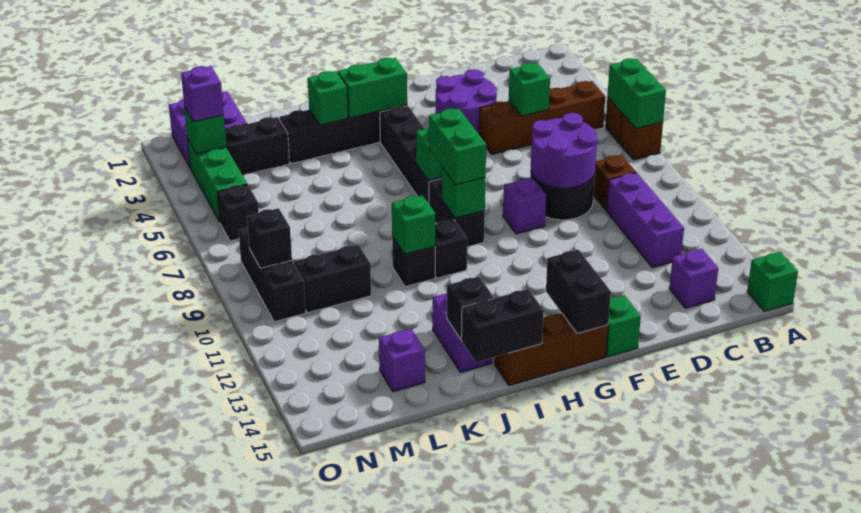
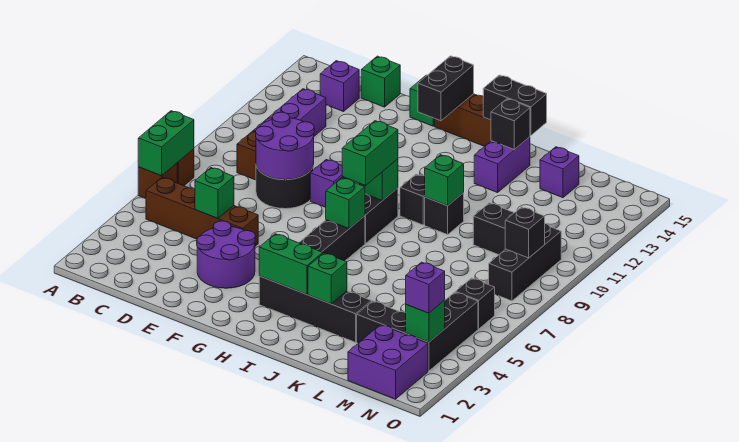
green brick A15 level 1 -> green brick D15 level 1
green brick N3:N5 level 1 -> black brick N3:N5 level 1

